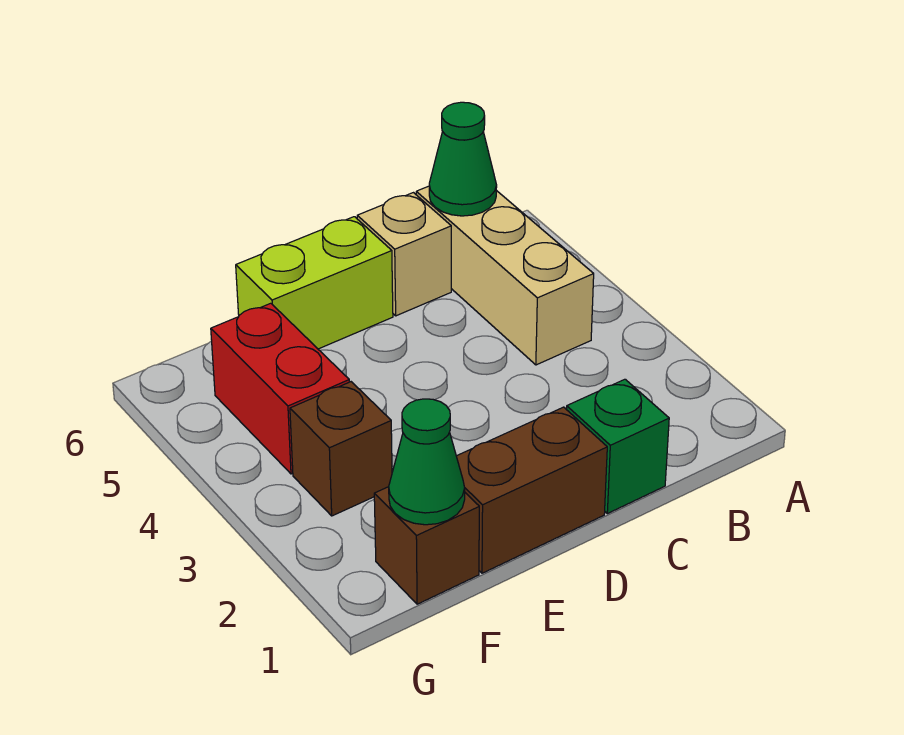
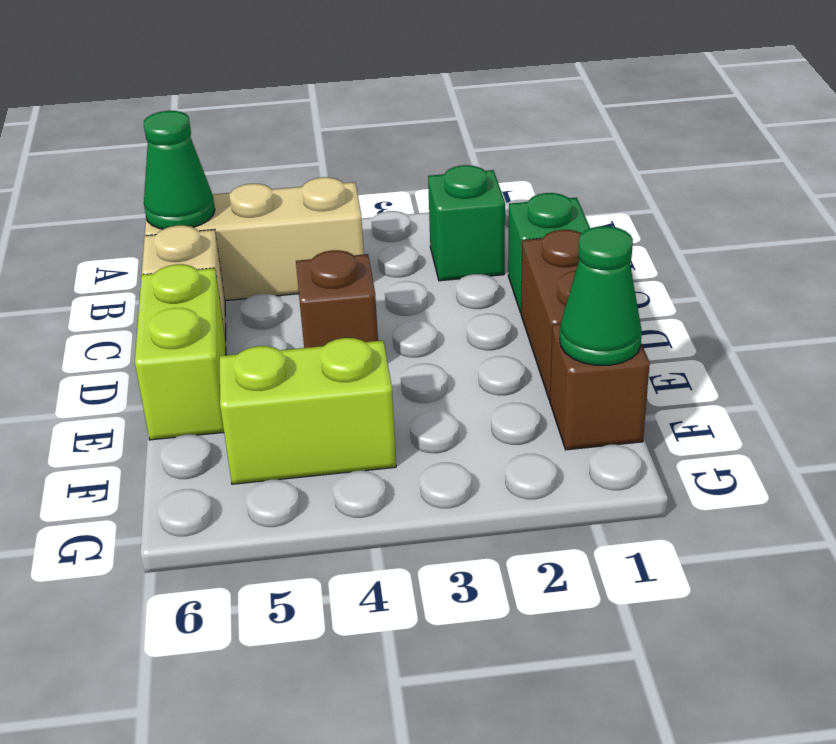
none -> green brick B2 level 1
brown brick F3 level 1 -> brown brick D4 level 1
red brick F4:F5 level 1 -> lime brick F4:F5 level 1

